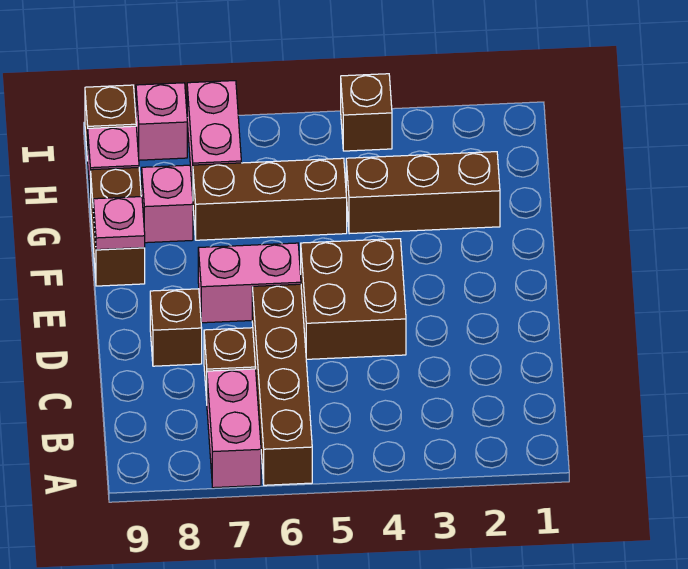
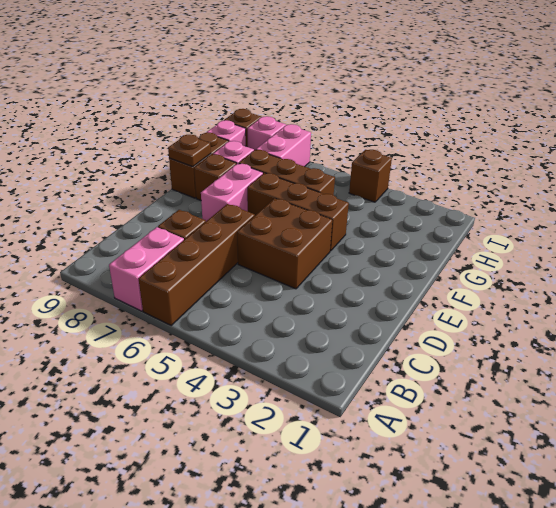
brown brick D8 level 1 -> brown brick F8 level 1
pink brick E6:E7 level 1 -> pink brick E7:F7 level 1
pink plate F9 level 2 -> brown plate F9 level 2
brown brick G2:G4 level 1 -> brown brick F4:F6 level 1

